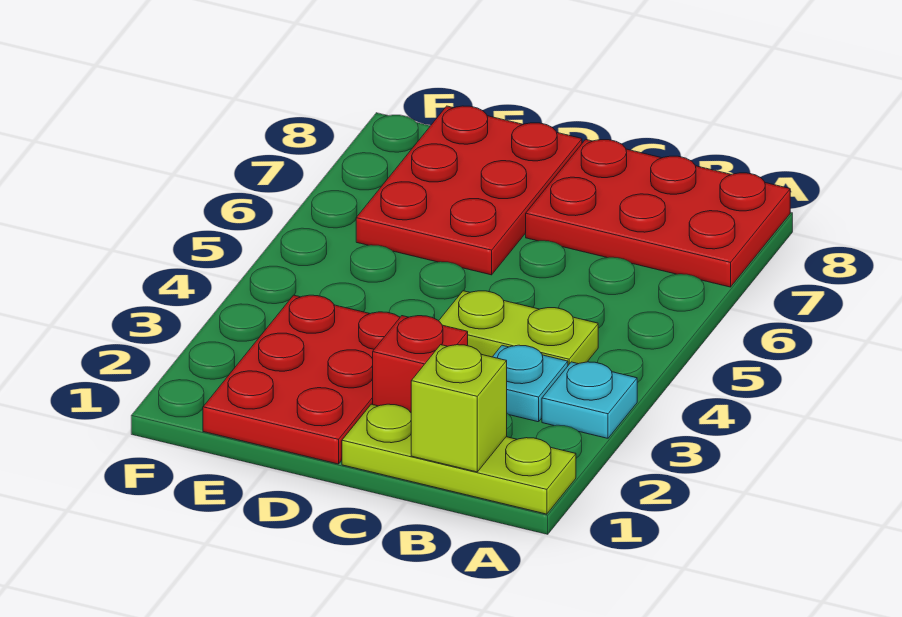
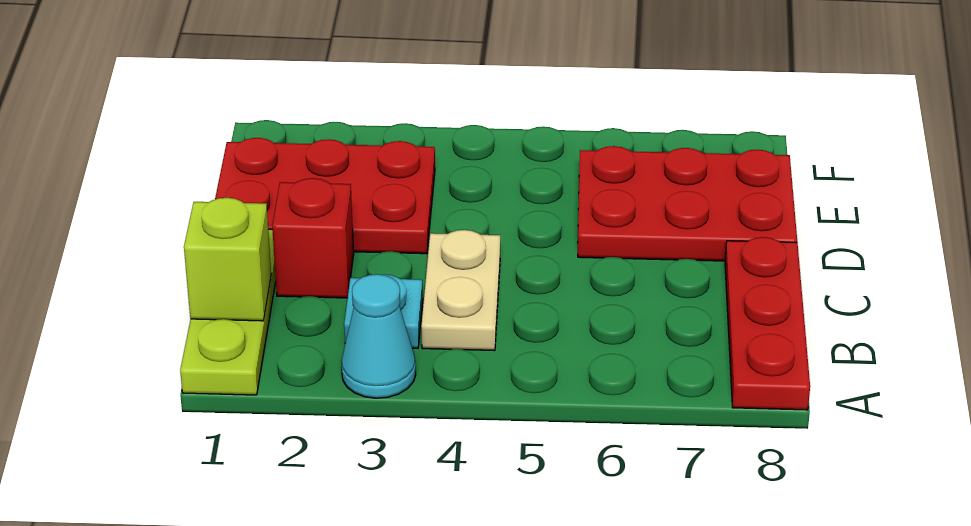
cyan plate A3 level 1 -> cyan cone A3 level 1
red plate A7:C8 level 1 -> red plate A8:C8 level 1
lime plate B4:C4 level 1 -> tan plate B4:C4 level 1

